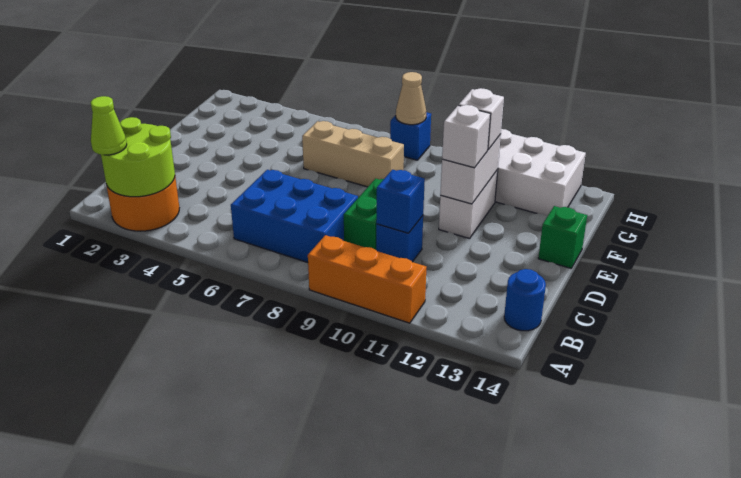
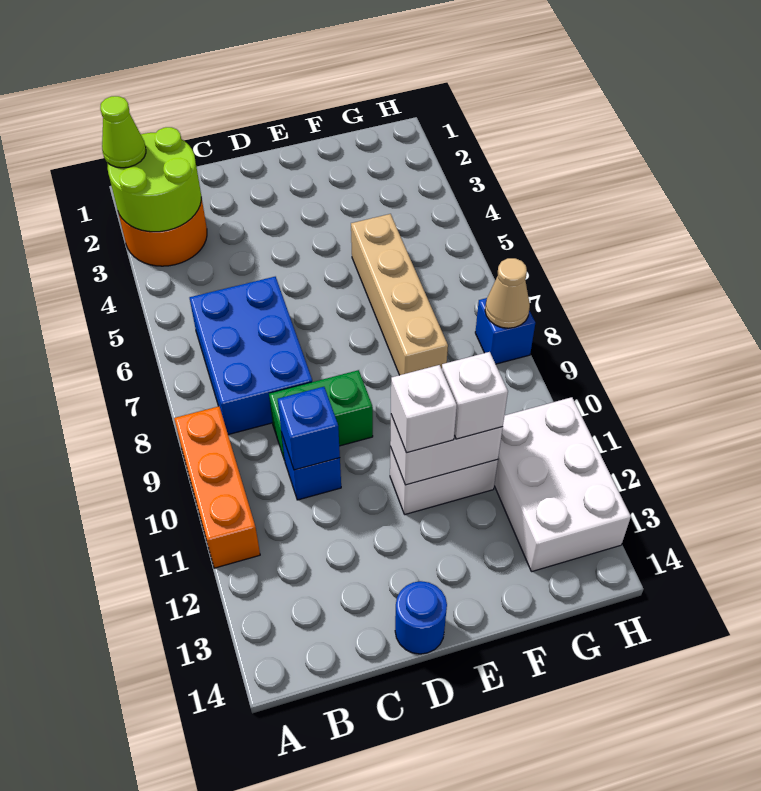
blue round brick B14 level 1 -> blue round brick D14 level 1
green brick E14 level 1 -> none
tan brick F6:F8 level 1 -> tan brick F5:F8 level 1

